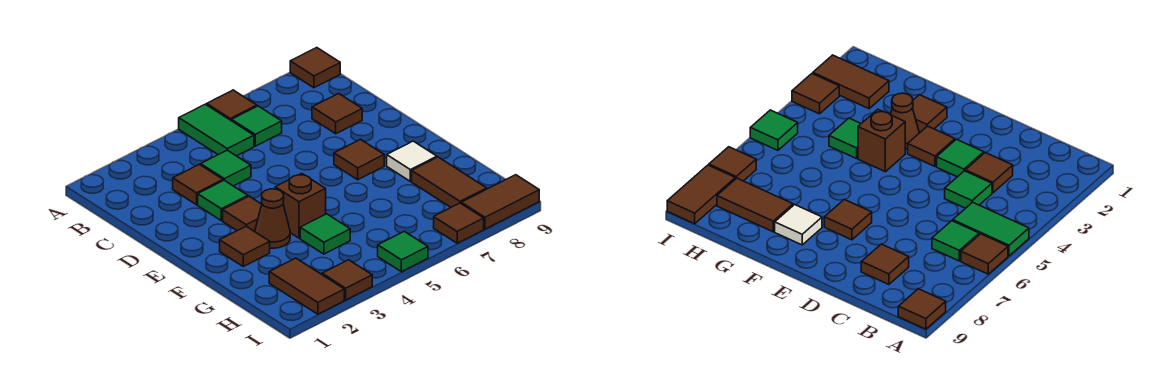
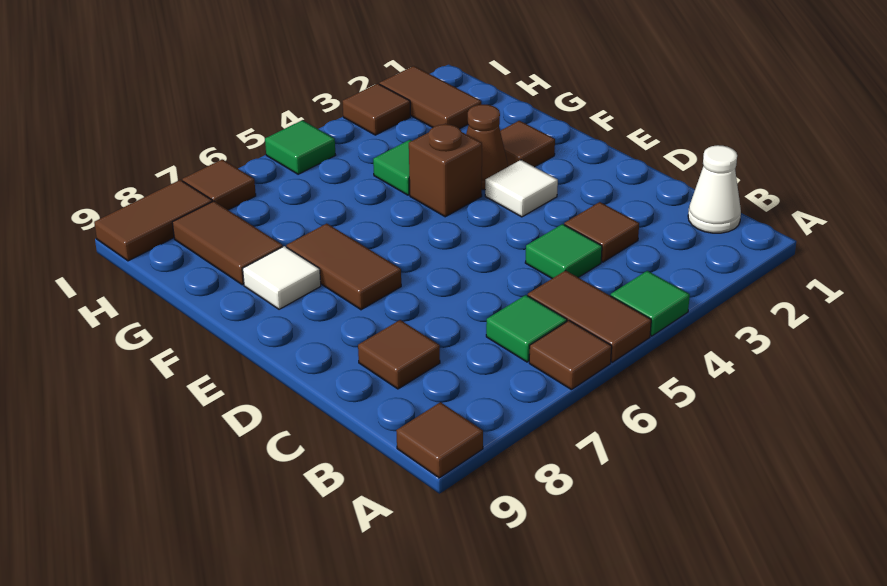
green tile A5:B5 level 1 -> brown tile A5:B5 level 1
none -> white cone B1 level 1
green tile D3 level 1 -> green tile A4 level 1
brown tile E3 level 1 -> white tile E3 level 1
brown tile E7 level 1 -> brown tile E7:F7 level 1

